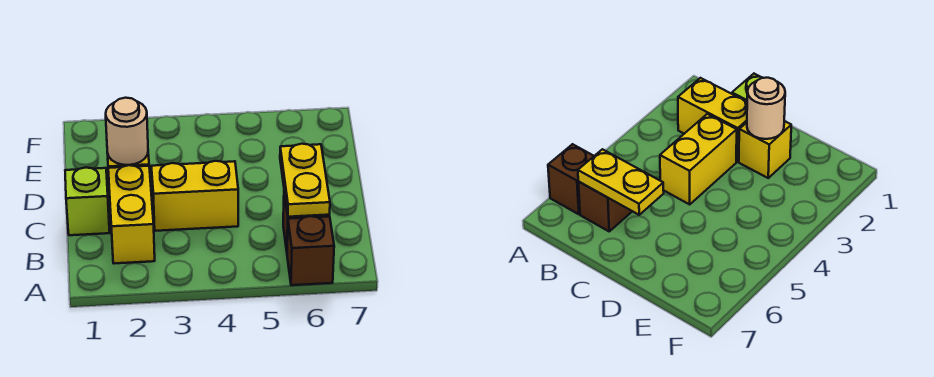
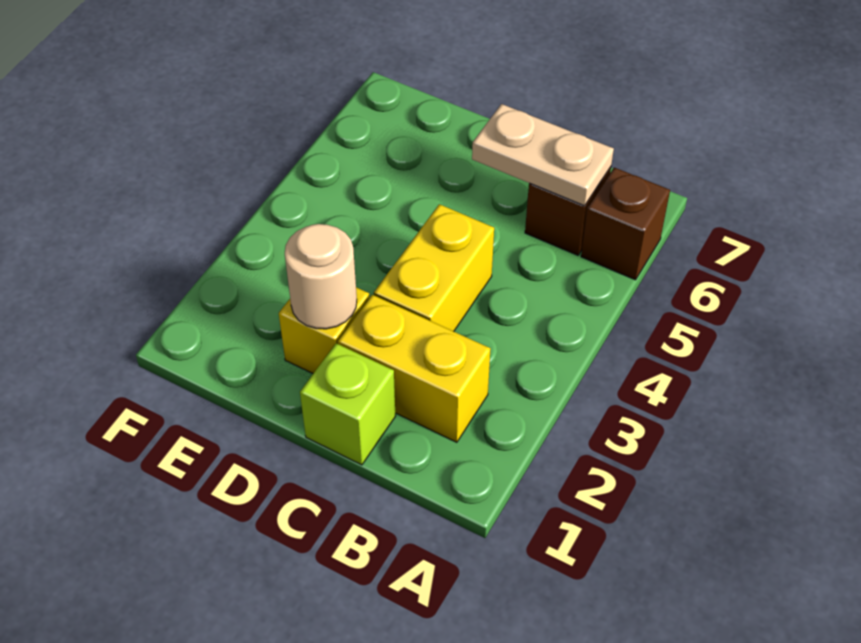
yellow plate B6:C6 level 2 -> tan plate B6:C6 level 2

